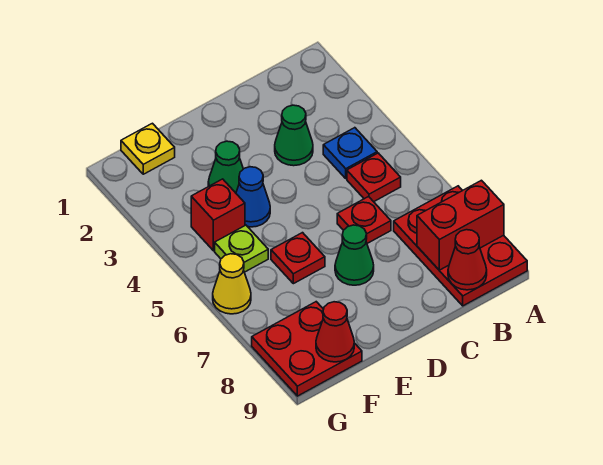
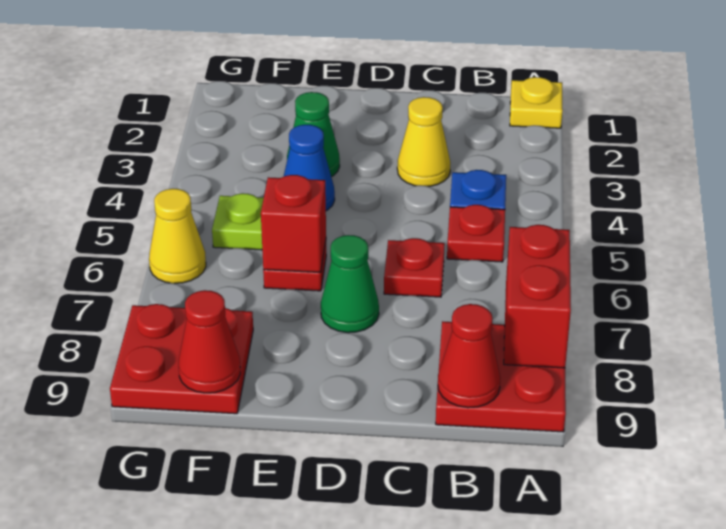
red plate A7:B9 level 1 -> red plate A8:B9 level 1
red brick A8:B8 level 2 -> red brick A7:A8 level 2
green cone C3 level 1 -> yellow cone C3 level 1
yellow plate F1 level 1 -> yellow plate A1 level 1
red brick F4 level 1 -> red brick E6 level 2

